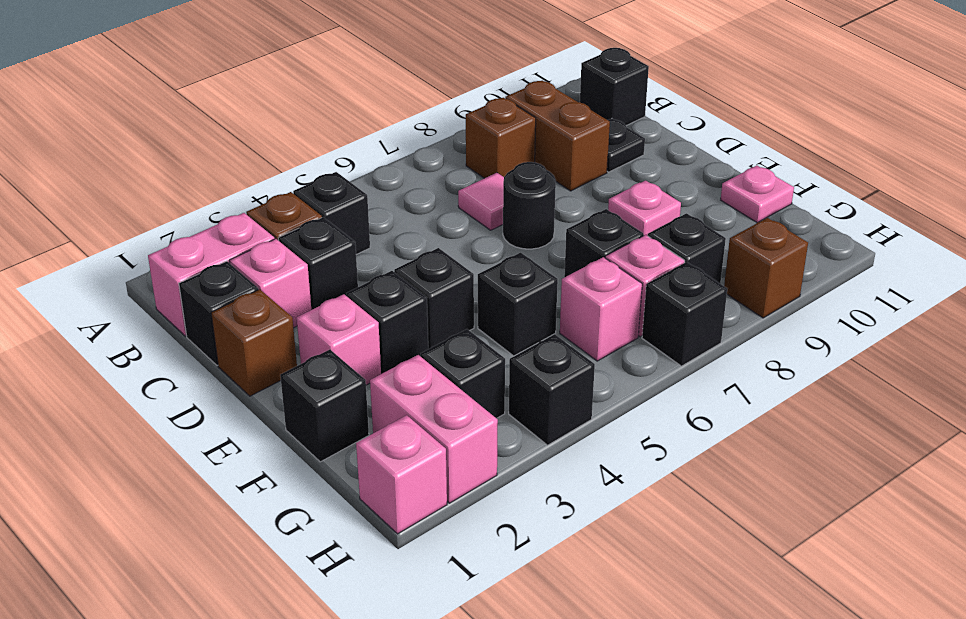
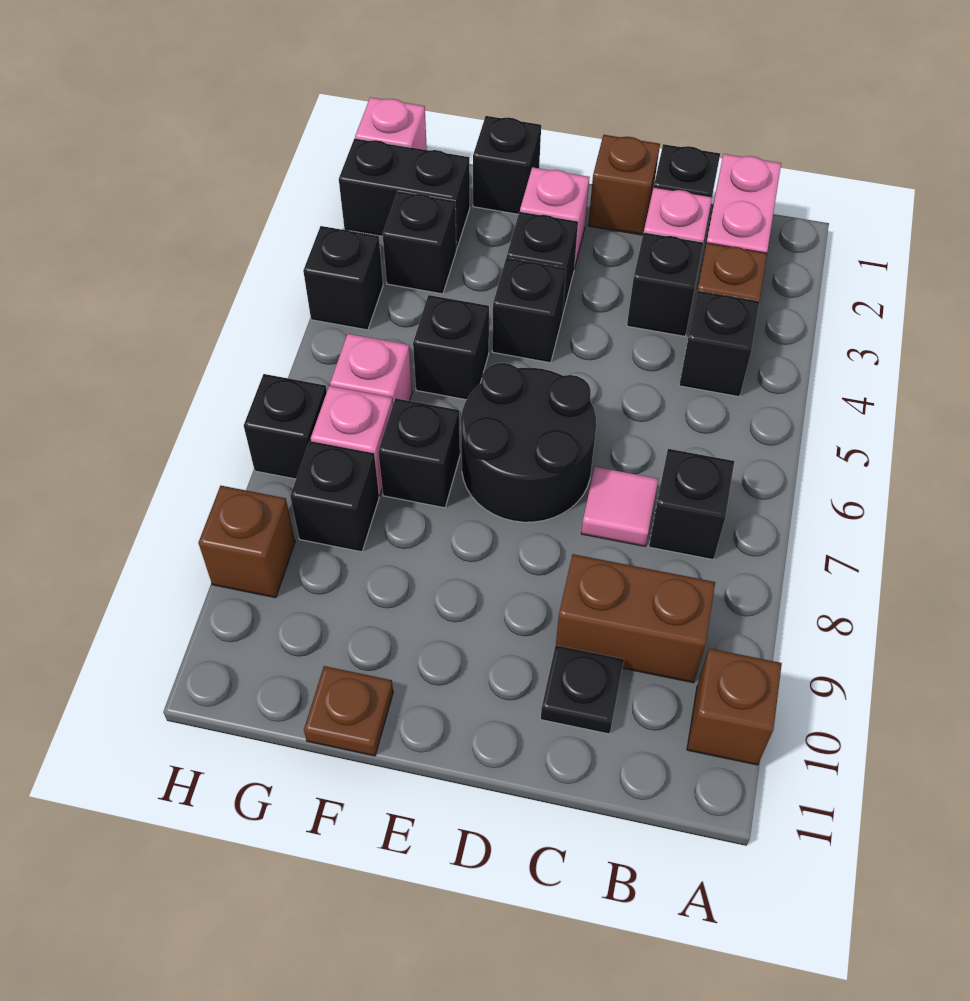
brown brick B8 level 1 -> brown brick A10 level 1
black brick B11 level 1 -> black brick B7 level 1
black round brick D7 level 1 -> black round brick D6:E7 level 1
pink plate E9 level 1 -> none
pink plate F11 level 1 -> brown plate F11 level 1
pink brick G2:H2 level 1 -> black brick G2:H2 level 1

